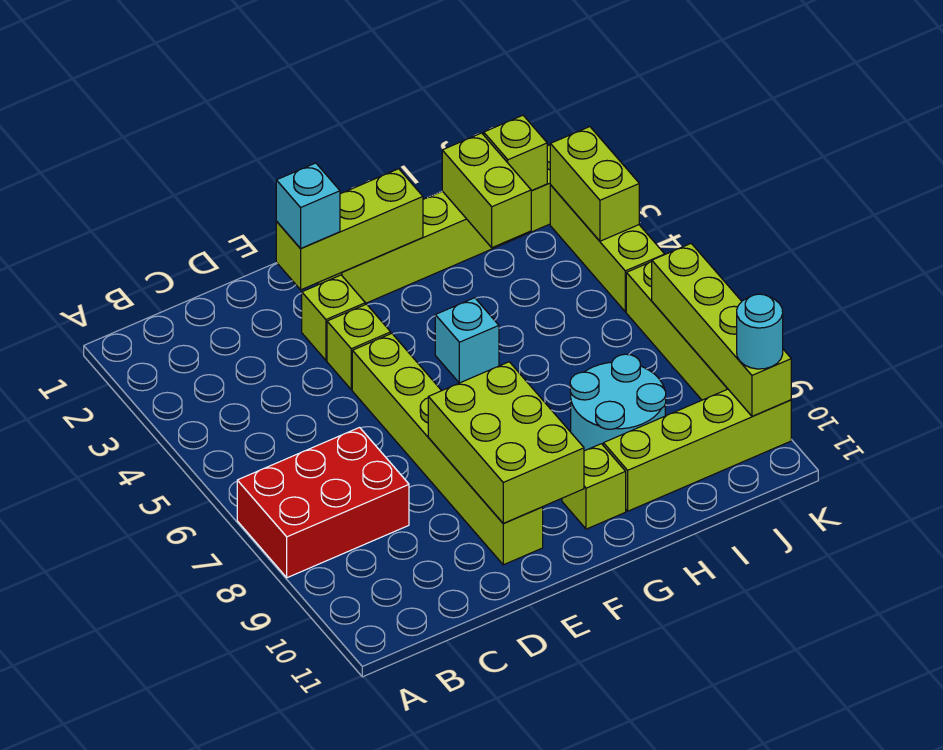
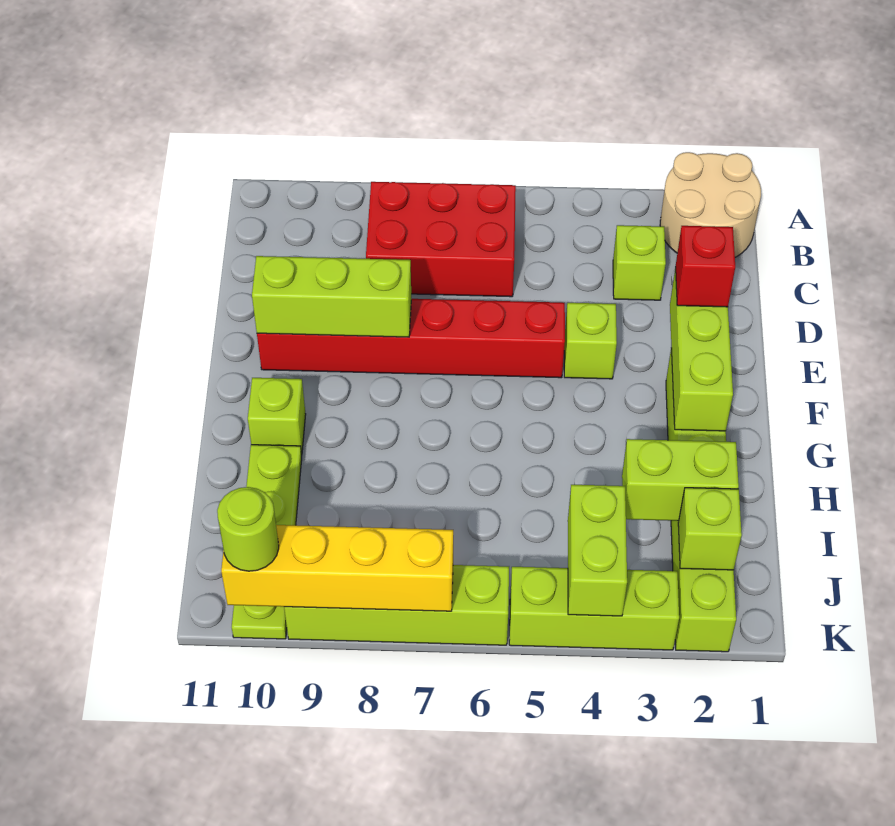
none -> tan round brick A1:B2 level 1
red brick A7:C8 level 1 -> red brick B6:C8 level 1
cyan brick E2 level 3 -> red brick E2 level 3
lime brick E3 level 1 -> lime brick C3 level 1
lime brick E5:E10 level 1 -> red brick E5:E10 level 1
lime brick E8:F10 level 2 -> lime brick E8:E10 level 2
cyan brick G5 level 1 -> none
cyan round brick H8:I9 level 1 -> none
lime brick H10:K10 level 1 -> lime plate H10:K10 level 1
lime brick K3:K4 level 2 -> lime brick J4:K4 level 2
lime brick K7:K10 level 2 -> yellow brick K7:K10 level 2
cyan round brick K10 level 3 -> lime round brick K10 level 3

